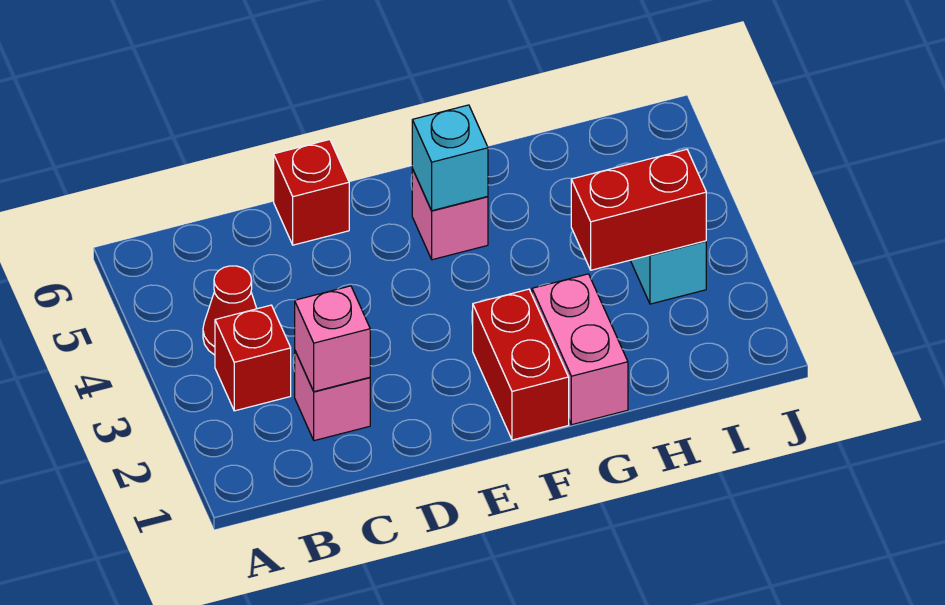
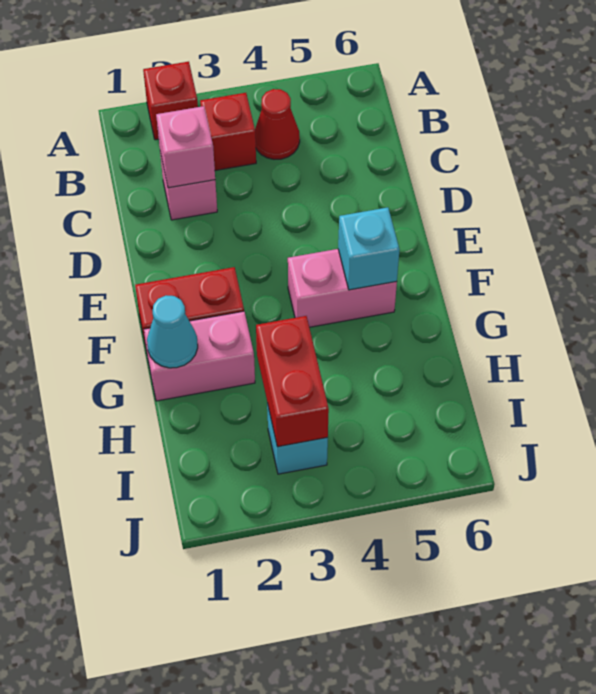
red brick D6 level 1 -> red brick A2 level 1
pink brick F5 level 1 -> pink brick F4:F5 level 1
none -> cyan cone G1 level 2

